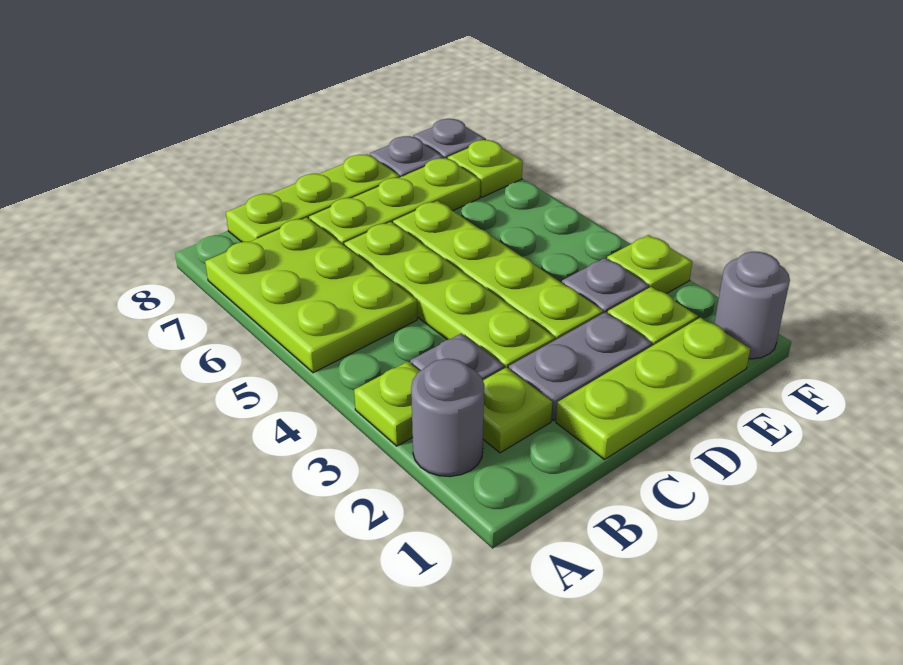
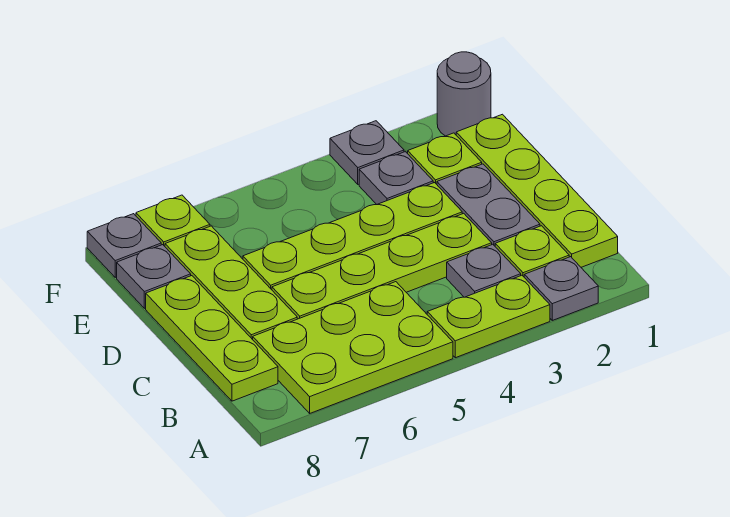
grey round brick A2 level 1 -> grey plate A2 level 1
lime plate A3 level 1 -> lime plate A3:A4 level 1
lime plate C1:E1 level 1 -> lime plate B1:E1 level 1
lime plate F3 level 1 -> grey plate F3 level 1

